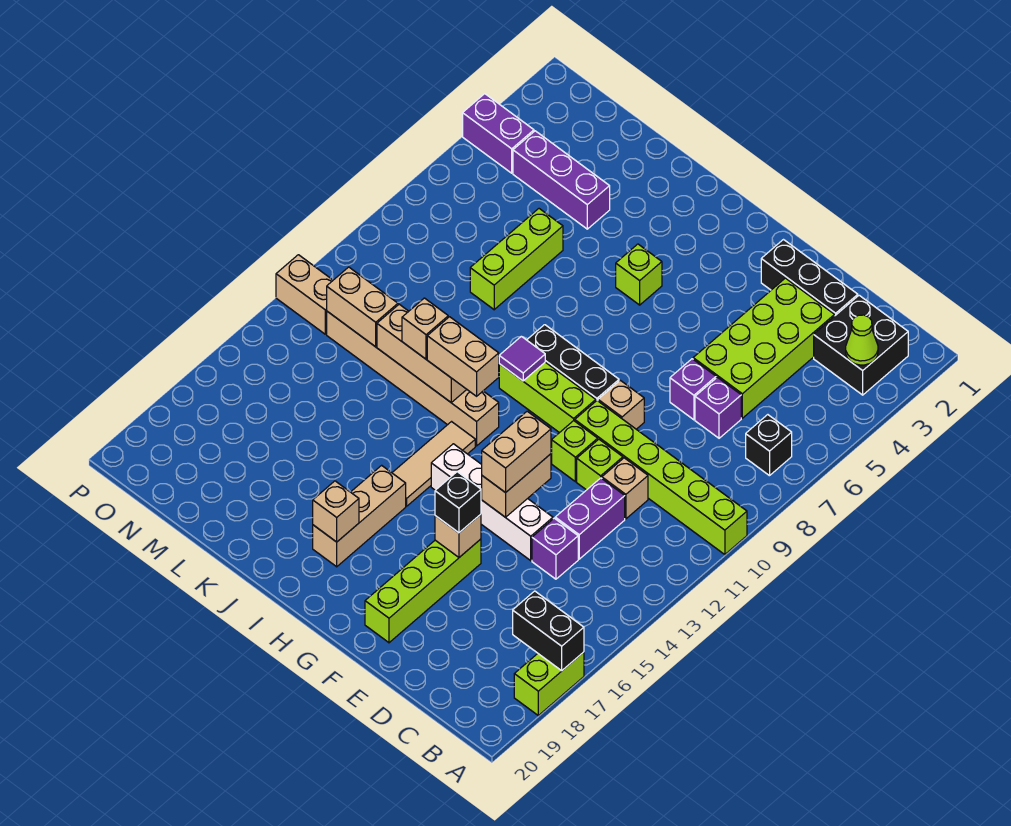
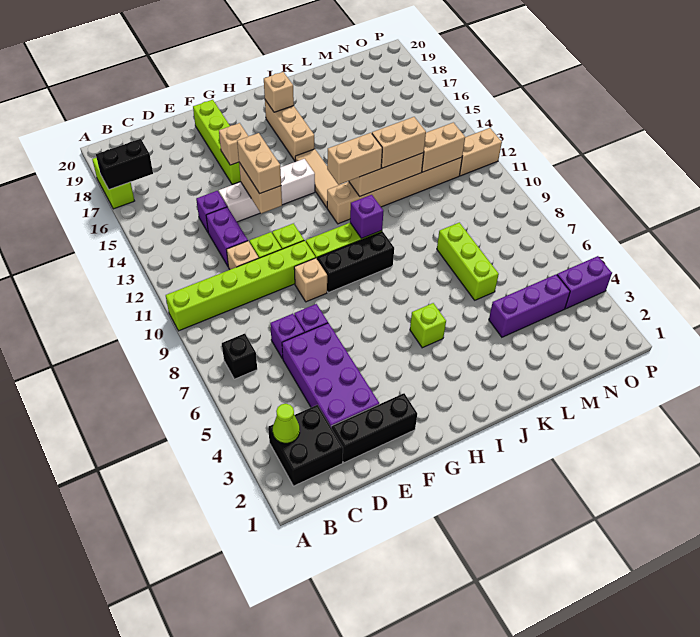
lime brick D3:E6 level 1 -> purple brick D3:E6 level 1
black brick F16 level 3 -> none
purple tile I10 level 2 -> purple brick I10 level 2
tan brick K12 level 3 -> tan brick K12:L12 level 3

